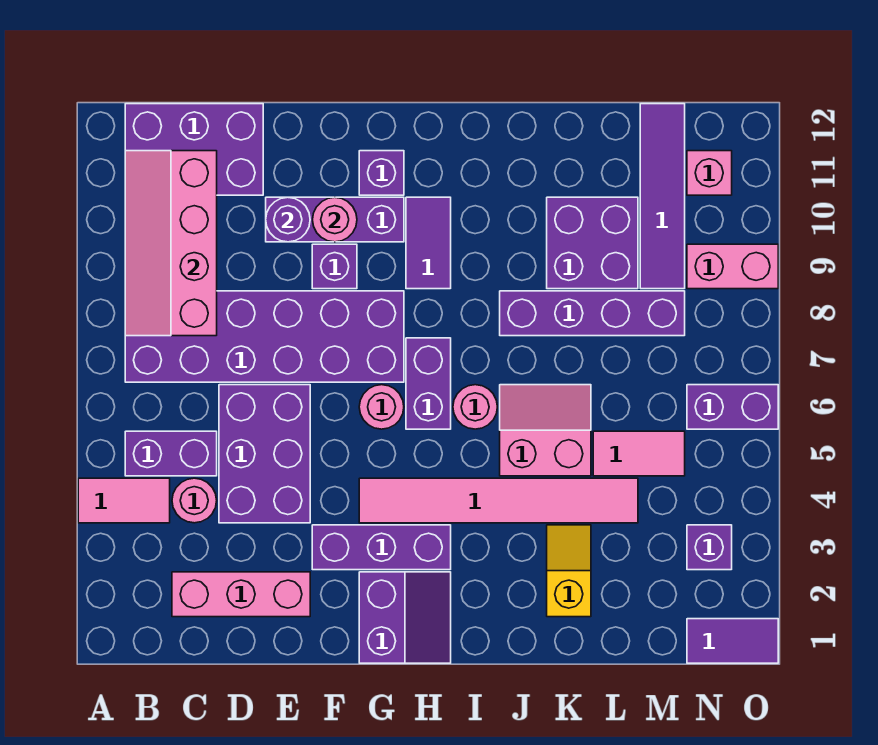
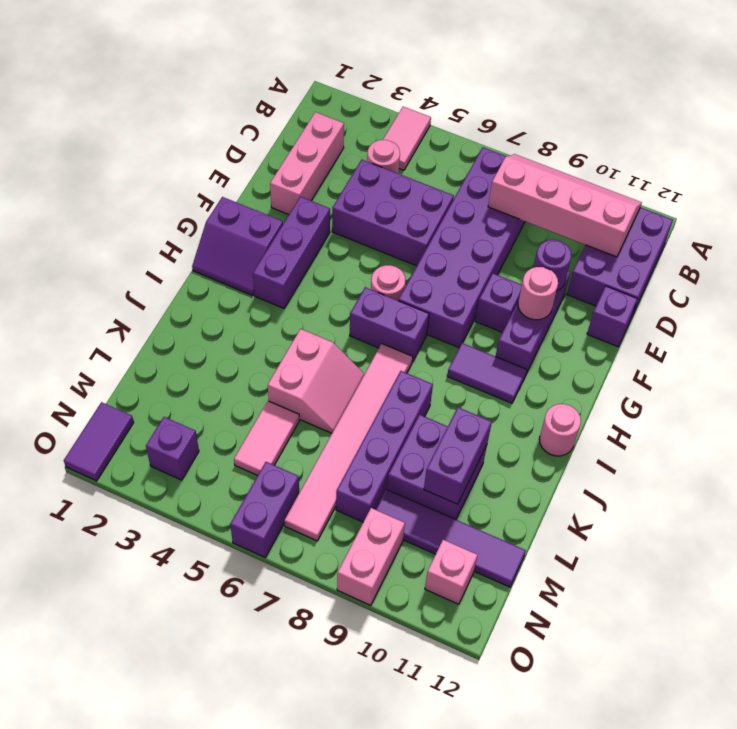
purple brick B5:C5 level 1 -> purple brick K10:L10 level 2
pink tile G4:L4 level 1 -> pink tile I7:N7 level 1
purple brick G11 level 1 -> purple brick E12 level 1
pink round brick I6 level 1 -> pink round brick I12 level 1
yellow slope K2:K3 level 1 top 2 -> none

